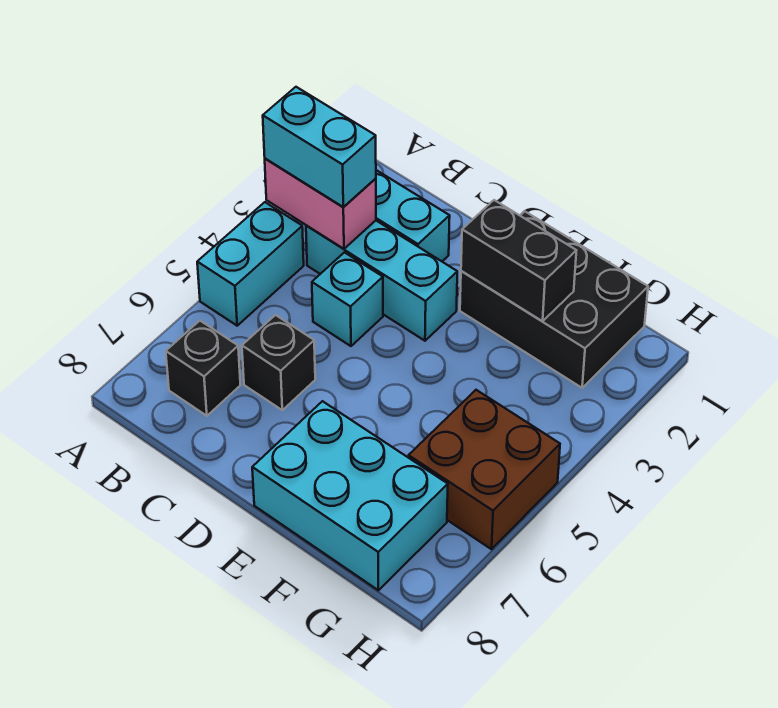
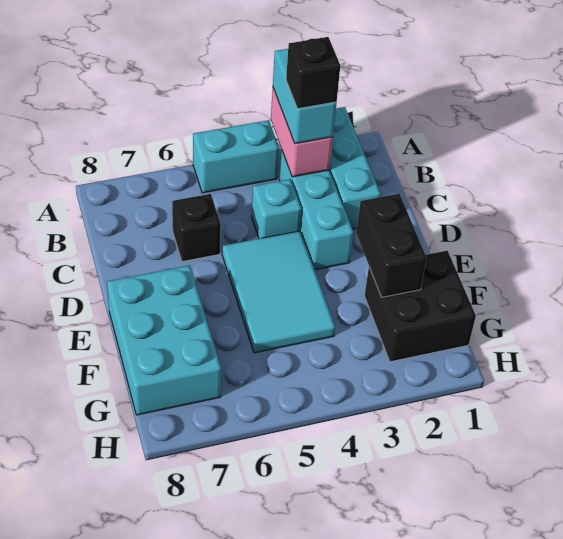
black brick B7 level 1 -> black brick B3 level 4
none -> cyan tile D4:F5 level 1
black brick E1:G2 level 1 -> black brick F1:G2 level 1
brown brick G5:H6 level 1 -> none

